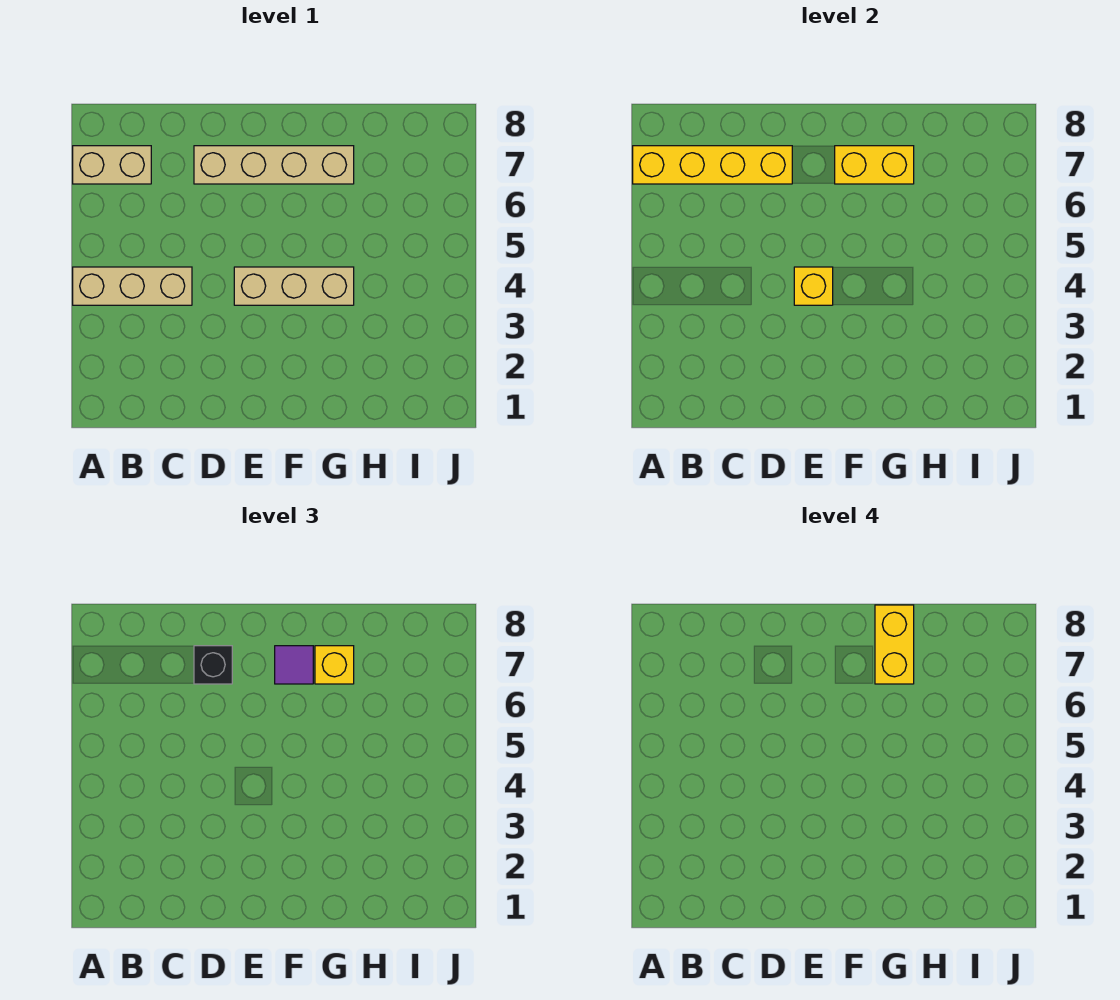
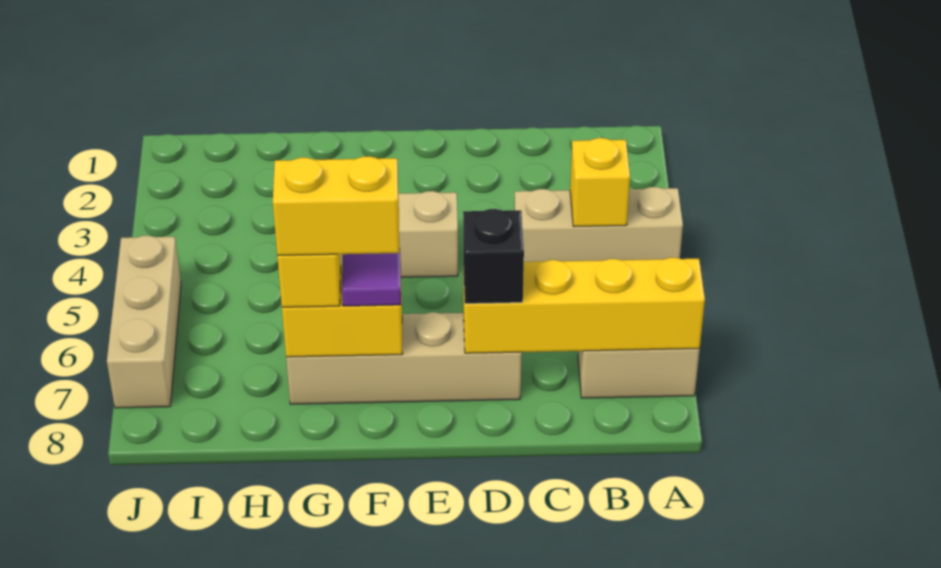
yellow brick E4 level 2 -> yellow brick B4 level 2
yellow brick G7:G8 level 4 -> yellow brick F7:G7 level 4
none -> tan brick J5:J7 level 1

